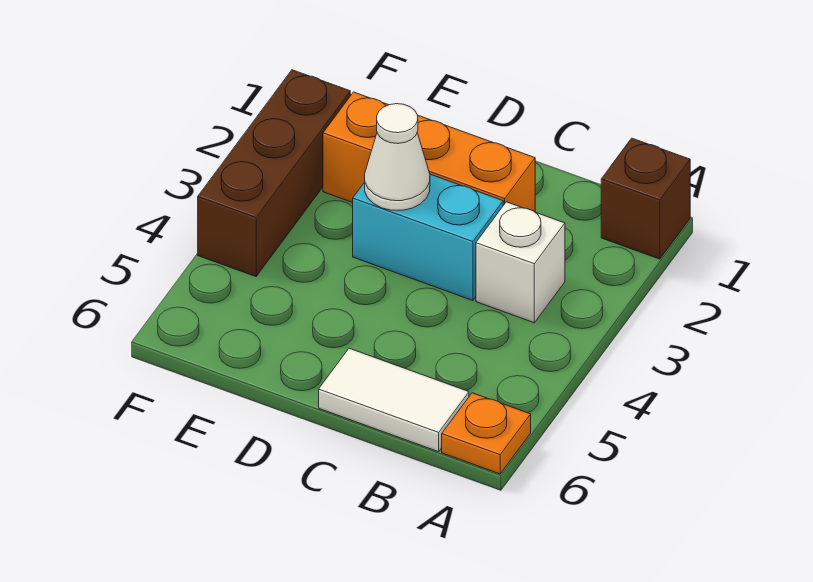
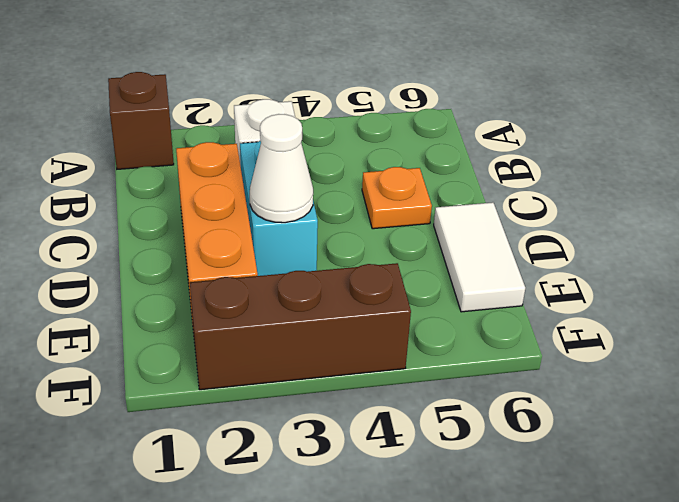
orange plate A6 level 1 -> orange plate C5 level 1
white tile B6:C6 level 1 -> white tile D6:E6 level 1

